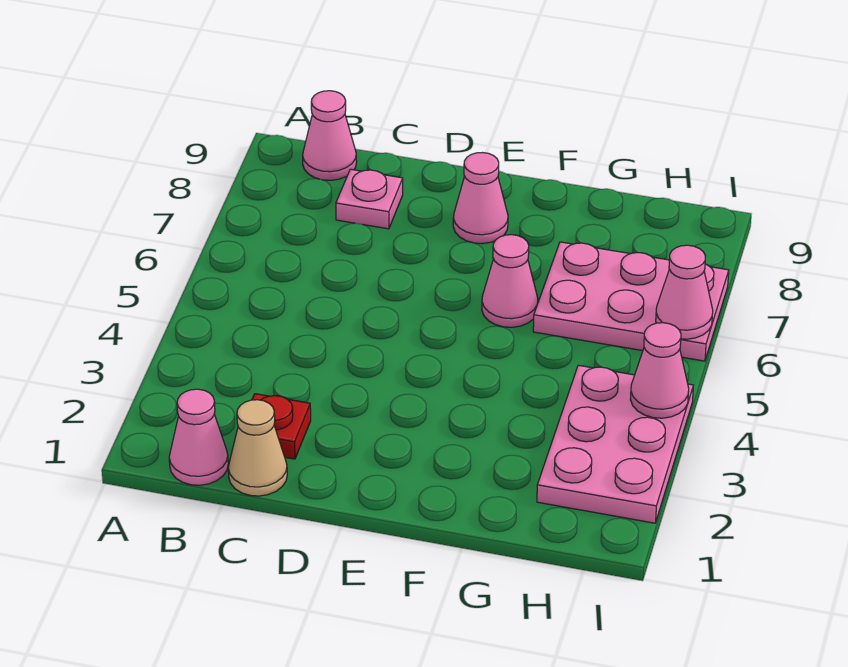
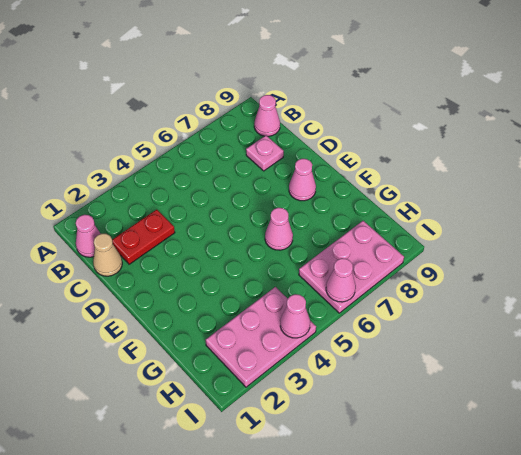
red plate C2 level 1 -> red plate C2:C3 level 1
pink plate G6:I7 level 1 -> pink plate H6:I8 level 1

